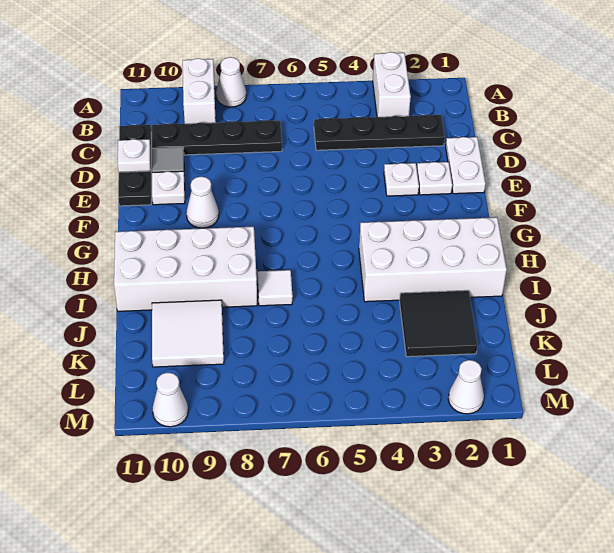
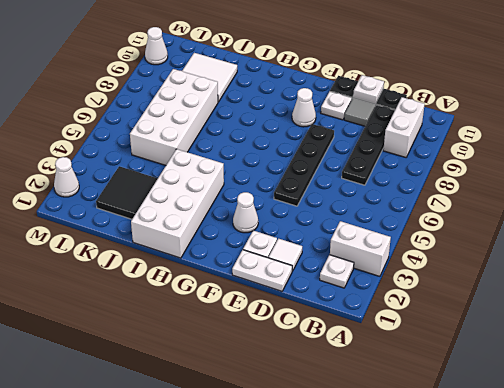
white cone A8 level 1 -> white cone F3 level 1
white brick A9:B9 level 1 -> white brick B9:B10 level 1
black plate C2:C5 level 1 -> black plate E5:E8 level 1
white plate E3 level 1 -> white plate B2 level 1
white brick H8:I11 level 1 -> white brick J5:K8 level 1
white tile I7 level 1 -> white tile D2 level 1

